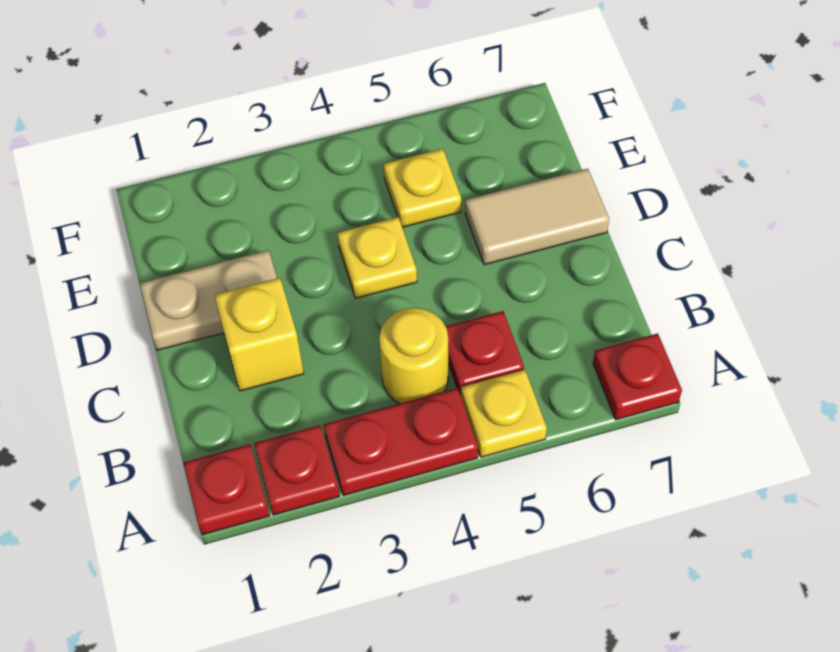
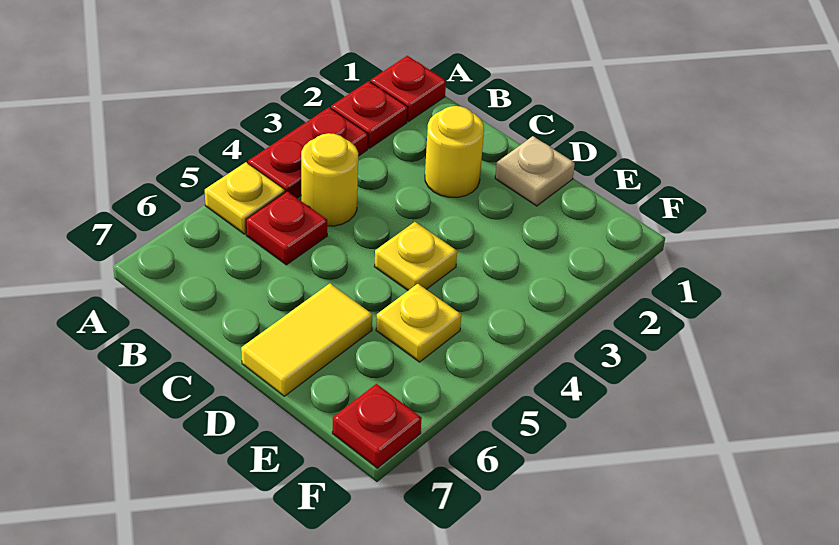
red plate A7 level 1 -> red plate F7 level 1
yellow brick C2 level 1 -> yellow round brick C2 level 1
tan plate D1:D2 level 1 -> tan plate D1 level 1
tan tile D6:D7 level 1 -> yellow tile D6:D7 level 1

